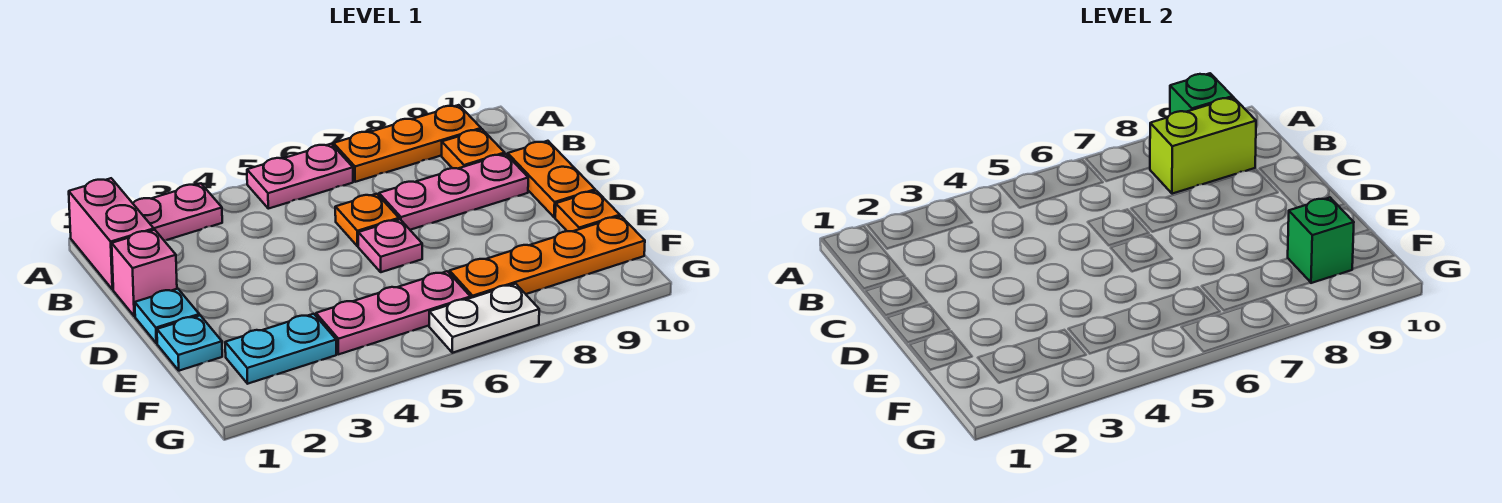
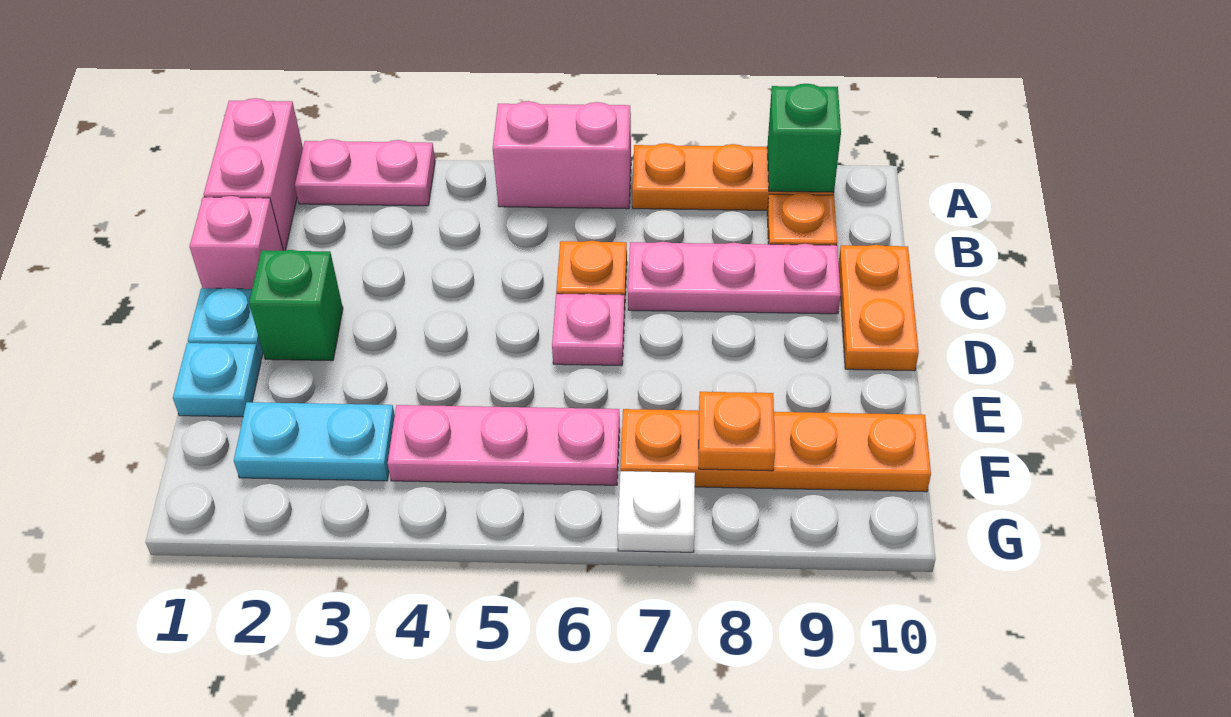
pink plate A5:A6 level 1 -> pink brick A5:A6 level 1
lime brick B8:B9 level 2 -> none
orange plate E10 level 1 -> orange plate F8 level 2
green brick F9 level 2 -> green brick D2 level 1
white plate G6:G7 level 1 -> white plate G7 level 1

